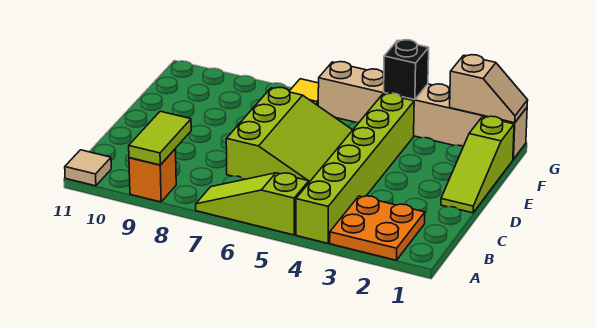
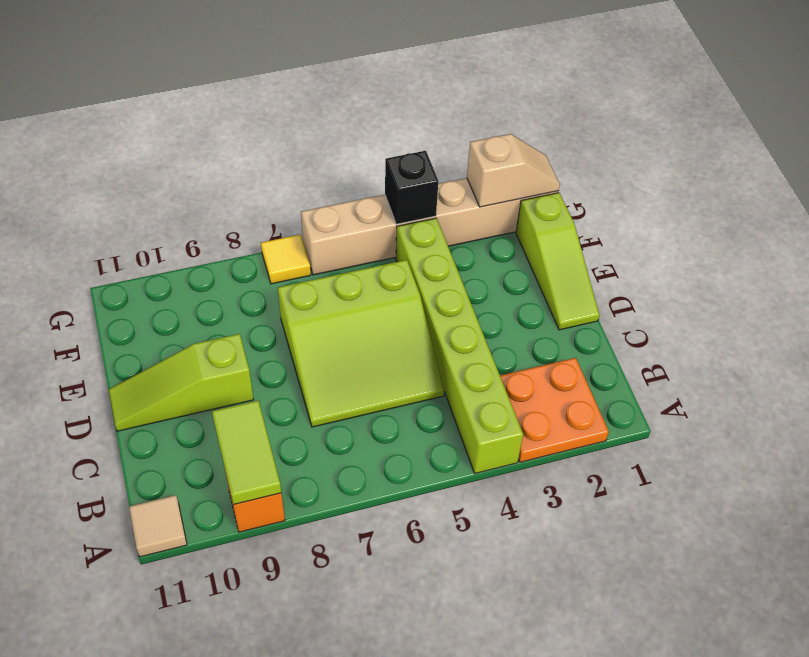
lime slope A5:A7 level 1 top 5 -> lime slope D9:D11 level 1 top 9
lime slope C5:E7 level 1 top 7 -> lime slope C5:E7 level 1 top E

